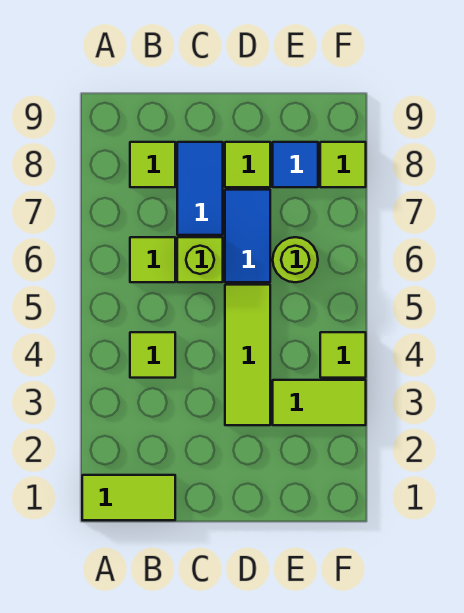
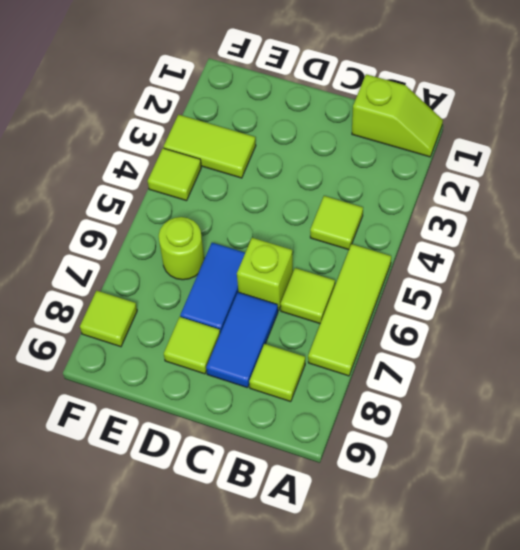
lime tile A1:B1 level 1 -> lime slope A1:B1 level 1 top B
lime tile D3:D5 level 1 -> lime tile A5:A7 level 1
blue tile E8 level 1 -> none

